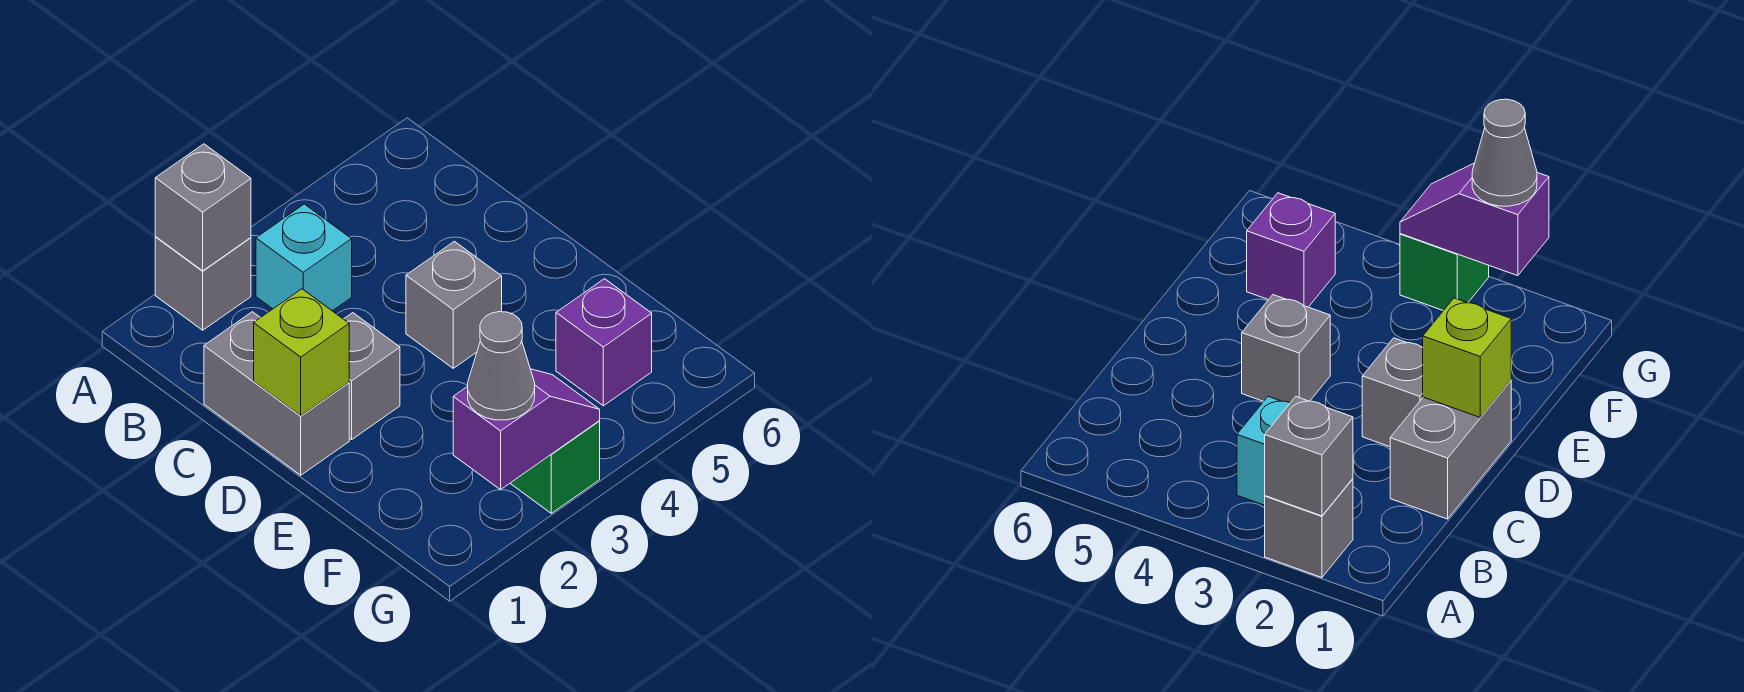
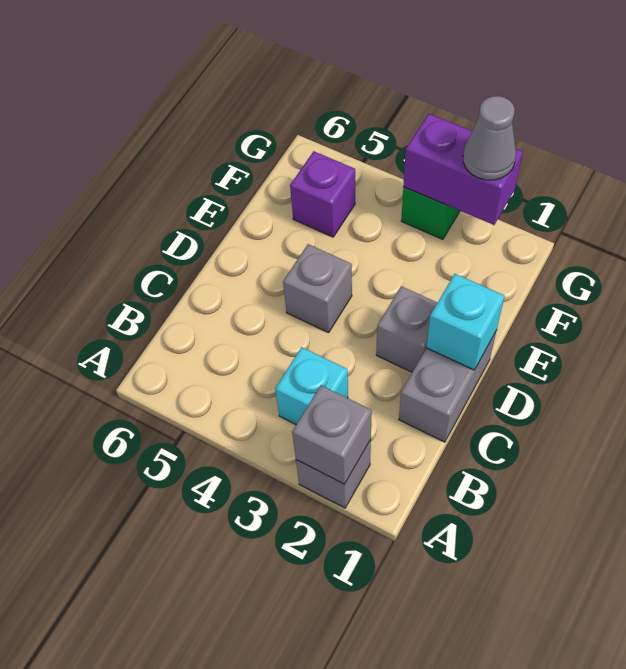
lime brick D1 level 2 -> cyan brick D1 level 2
purple slope G2:G3 level 2 top 2 -> purple brick G2:G3 level 2

